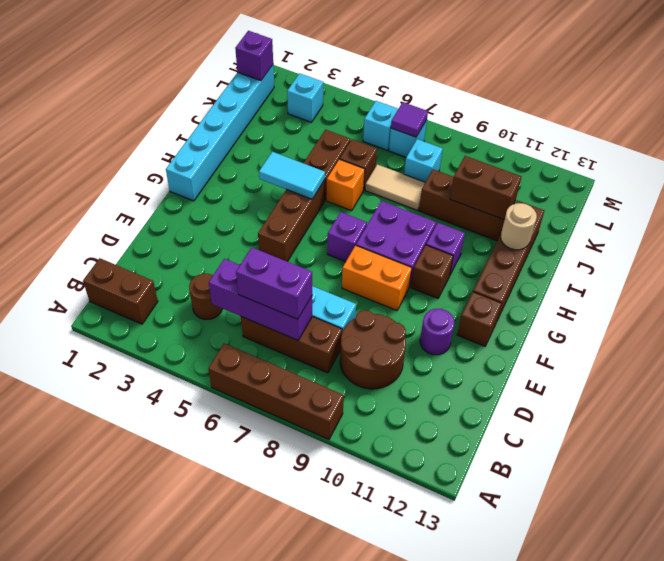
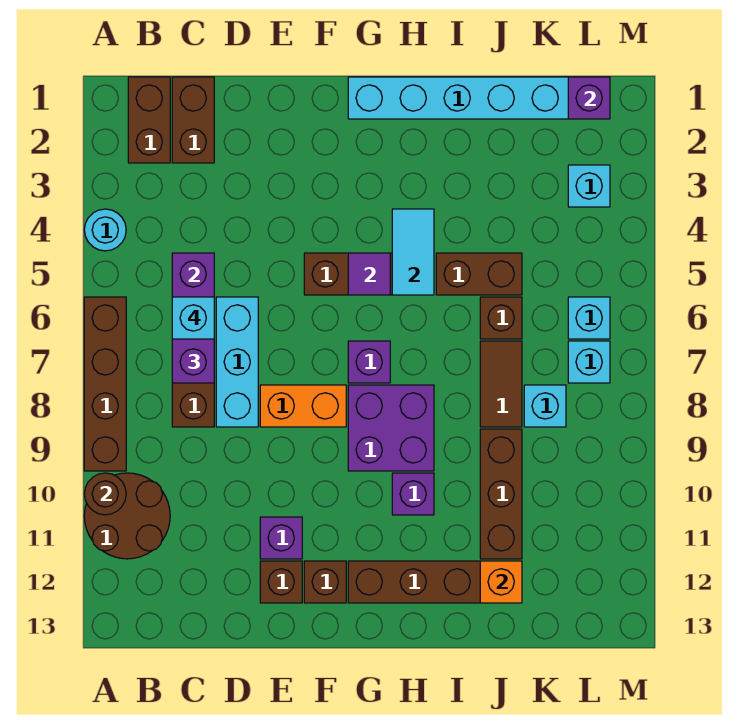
none -> cyan round brick A4 level 1
brown round brick C4 level 1 -> brown round brick A10 level 2
none -> cyan brick C6 level 4
brown round brick C9:D10 level 1 -> brown round brick A10:B11 level 1
purple round brick E11 level 1 -> purple brick E11 level 1
orange brick F8:F9 level 1 -> orange brick E8:F8 level 1
brown brick G10 level 1 -> brown brick E12 level 1
orange brick I6 level 1 -> orange brick J12 level 2
tan round brick I12 level 2 -> none
tan tile J7:J8 level 1 -> brown tile J7:J8 level 1
brown brick J10:J11 level 2 -> brown brick C1:C2 level 1
purple tile L7 level 2 -> purple tile G5 level 2

